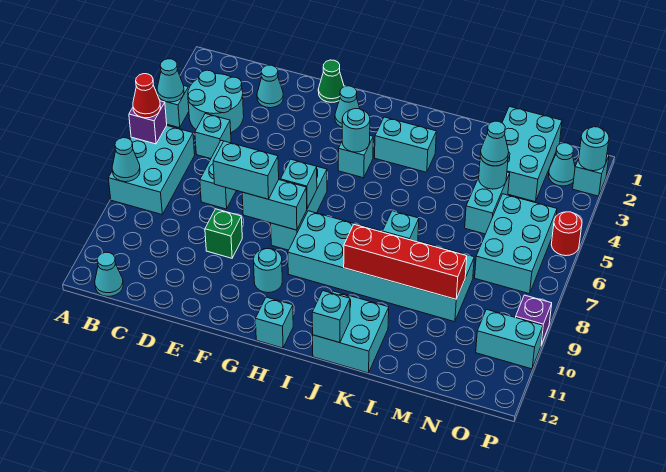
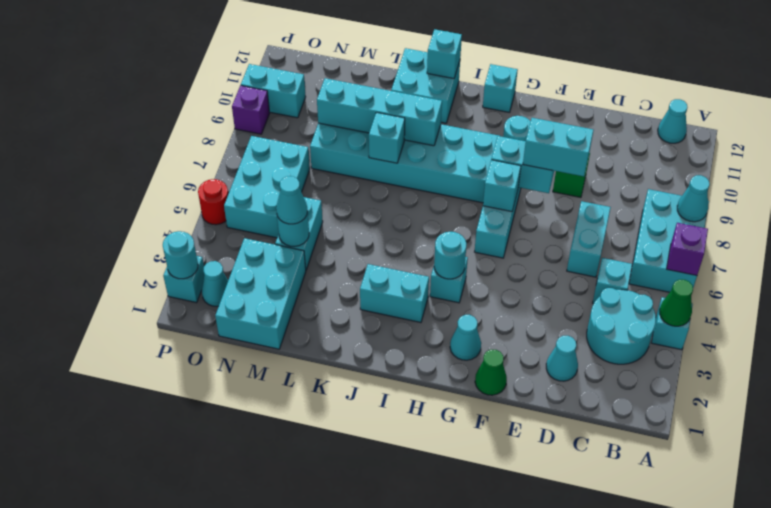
cyan cone A4 level 2 -> green cone A4 level 2
red cone A6 level 3 -> none
red brick J9:M9 level 2 -> cyan brick J9:M9 level 2

